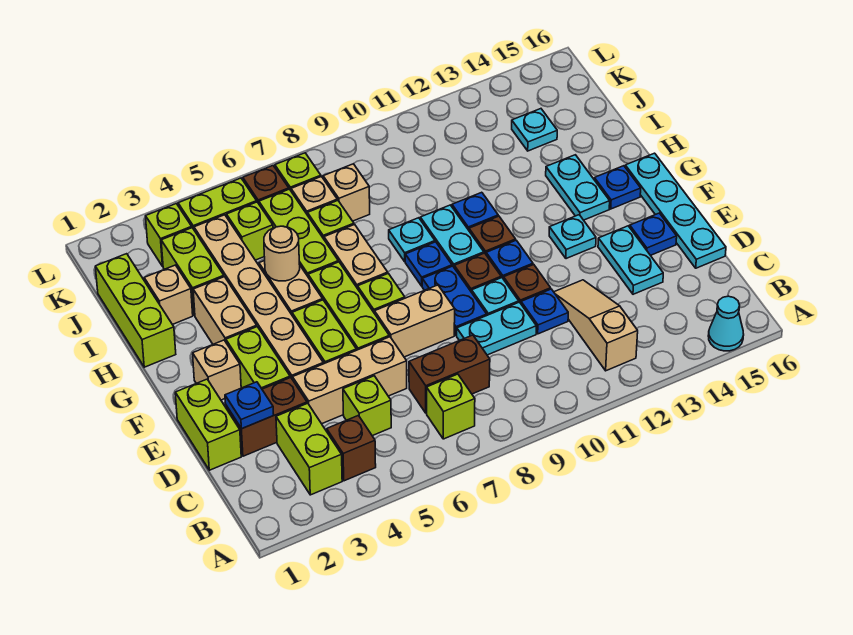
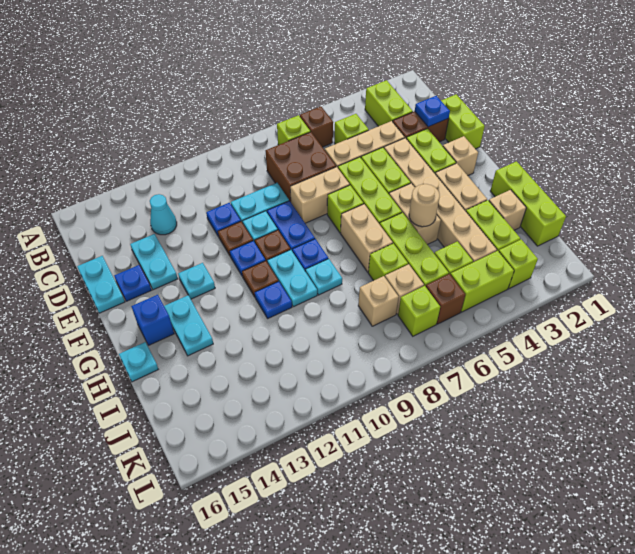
cyan cone A15 level 1 -> cyan cone C13 level 1
brown brick B4 level 1 -> brown brick B6 level 1
tan slope B12:D12 level 1 top B -> none
brown brick C7:C8 level 1 -> brown brick C7:D8 level 1
cyan plate D16:G16 level 1 -> cyan plate D16:E16 level 1
blue plate G15 level 1 -> blue brick G15 level 1
cyan plate J14 level 1 -> cyan plate H16 level 1

